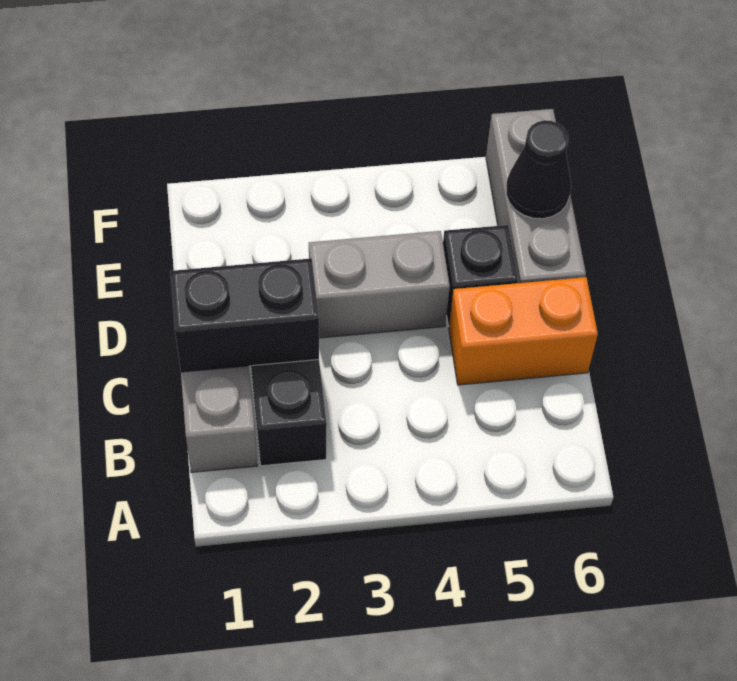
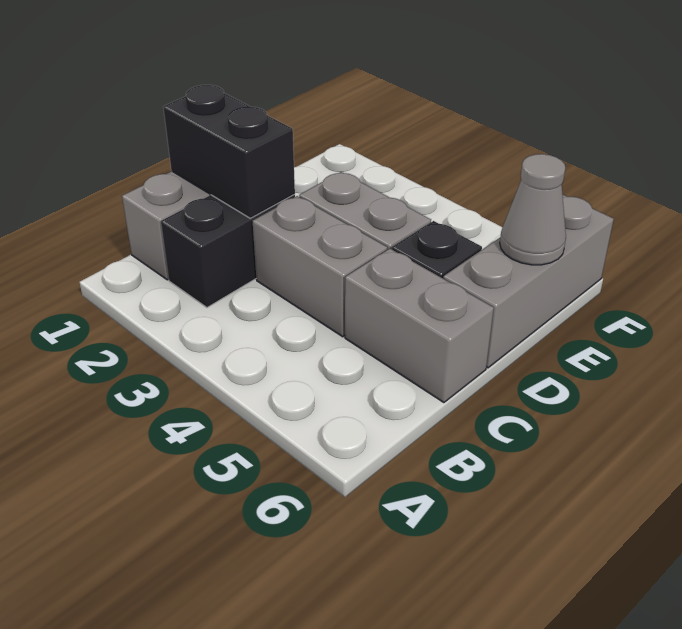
none -> grey brick C3:C4 level 1
orange brick C5:C6 level 1 -> grey brick C5:C6 level 1
black cone E6 level 2 -> grey cone E6 level 2

